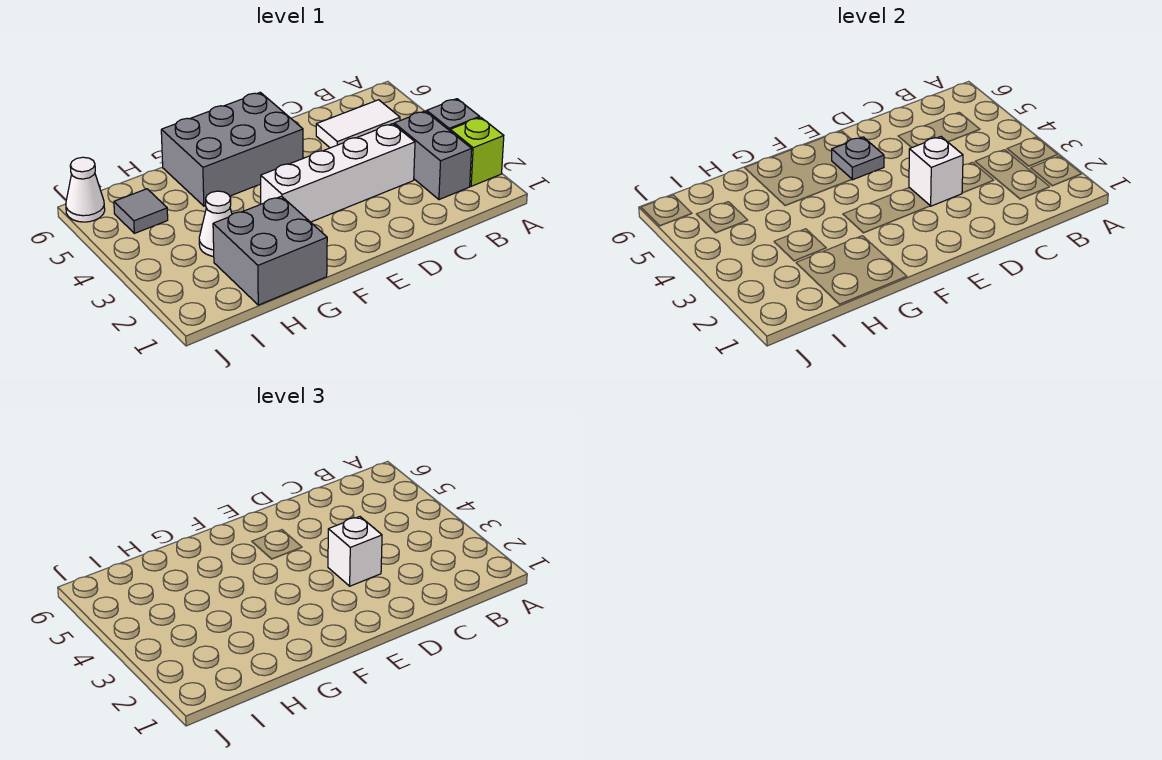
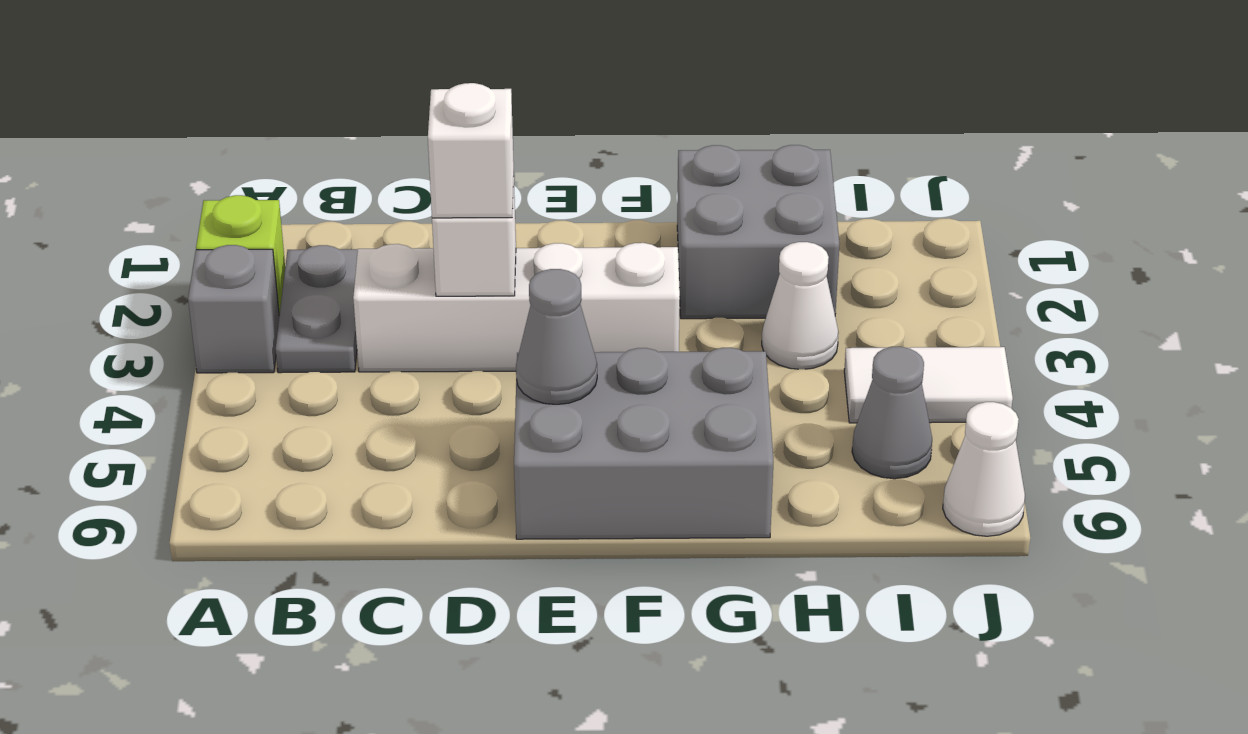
grey brick B2:B3 level 1 -> grey plate B2:B3 level 1
white tile B5:C5 level 1 -> white tile I4:J4 level 1
grey plate E5 level 2 -> grey cone E5 level 2
grey tile I5 level 1 -> grey cone I5 level 1

